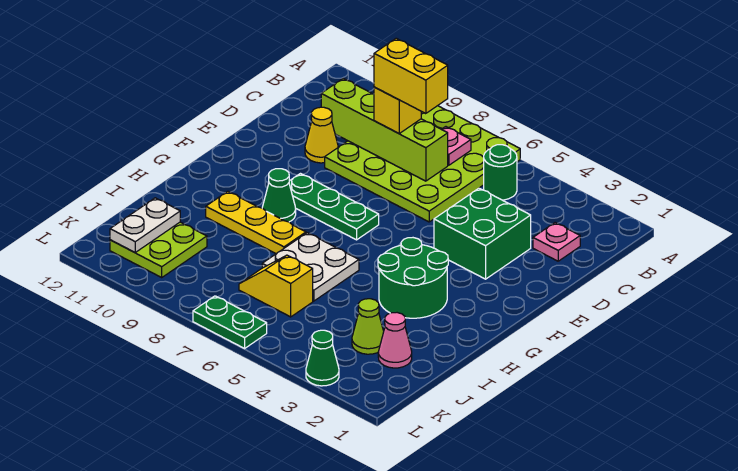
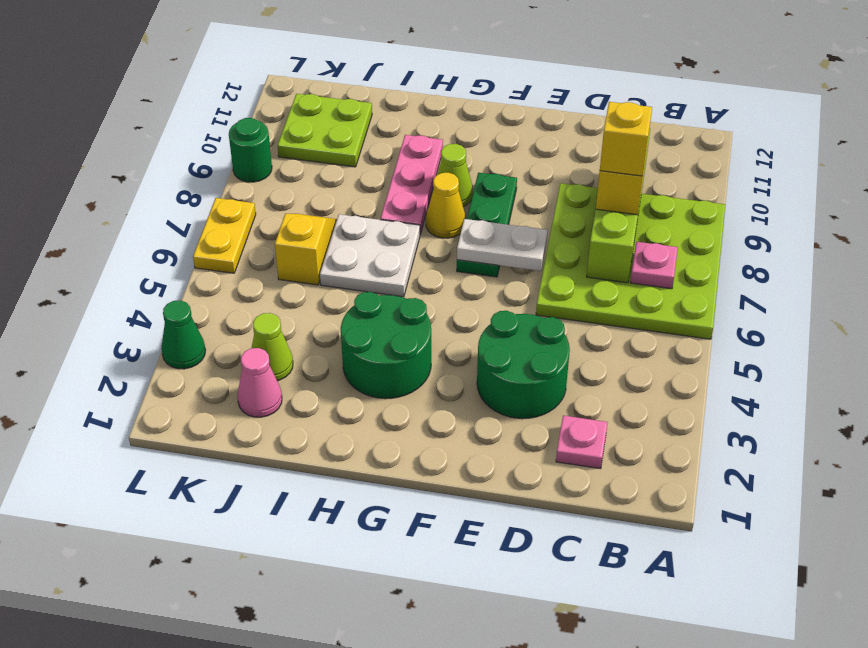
green round brick B5 level 1 -> green round brick L9 level 1
yellow brick C7:C8 level 4 -> yellow brick C8 level 4
green brick D3:E4 level 1 -> green round brick D3:E4 level 1
yellow cone D10 level 1 -> yellow cone G8 level 1
green cone G9 level 1 -> lime cone G9 level 1
yellow plate H8:H10 level 1 -> pink plate H8:H10 level 1
white plate J11:K11 level 2 -> white plate E7:F7 level 2
green plate L6:L7 level 1 -> yellow plate L6:L7 level 1

